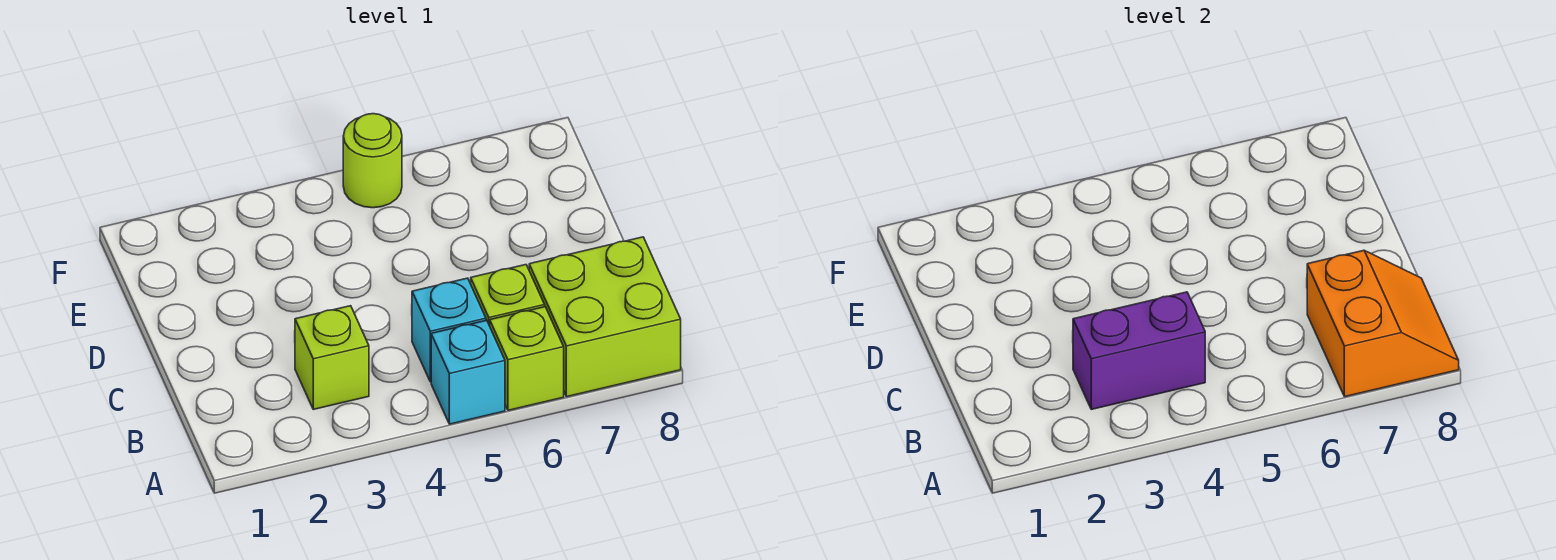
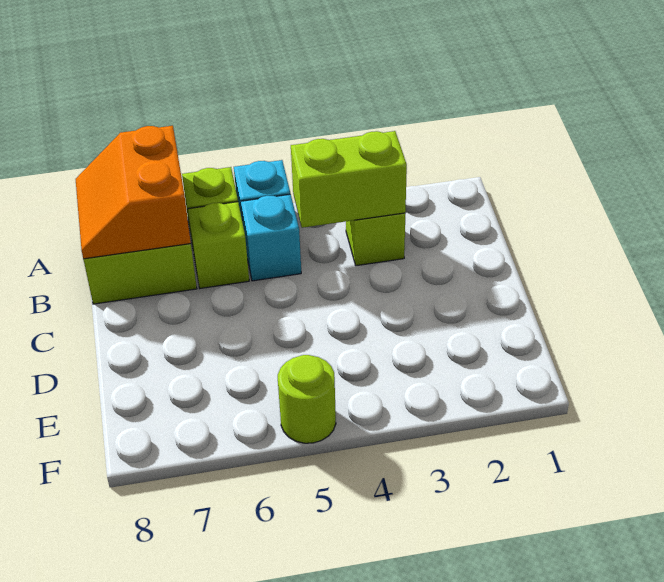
purple brick B3:B4 level 2 -> lime brick B3:B4 level 2

